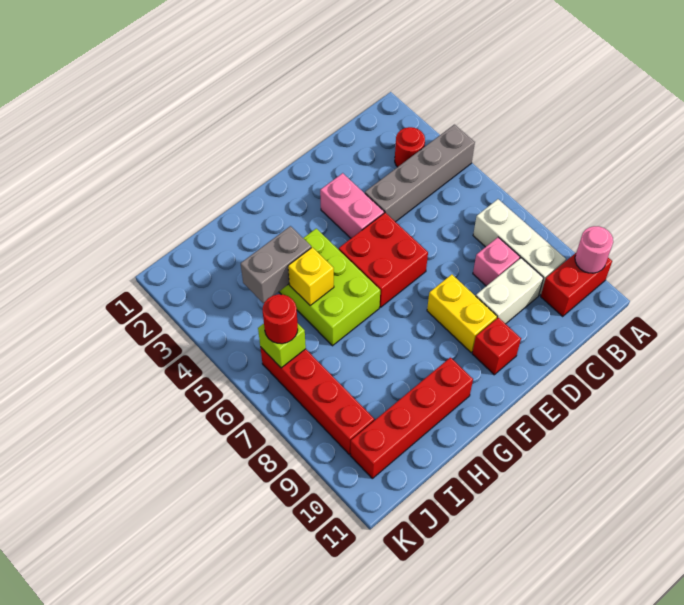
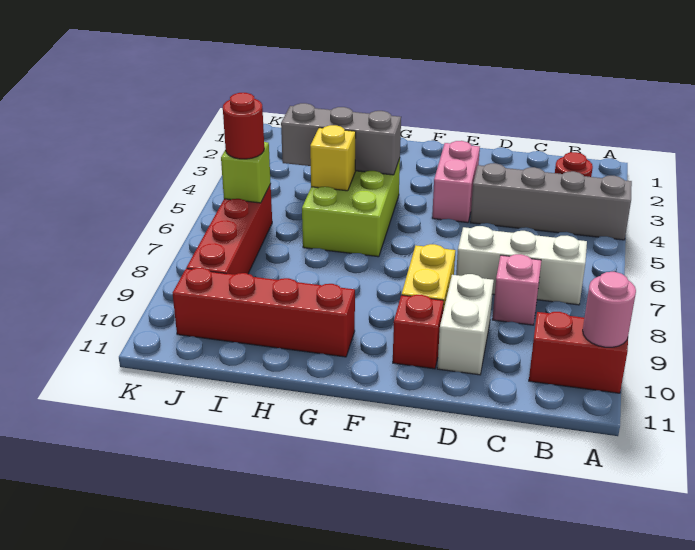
white brick B7:B9 level 1 -> white brick B7:D7 level 1
white brick C9:D9 level 1 -> white brick D9:D10 level 1
red brick E5:F6 level 1 -> none
grey brick H4:I4 level 2 -> grey brick G4:I4 level 2

